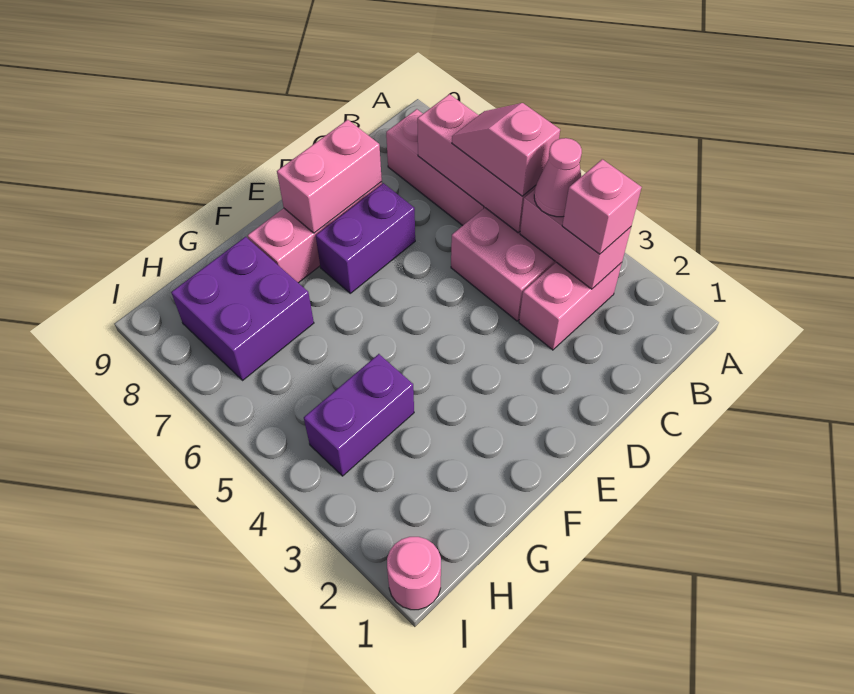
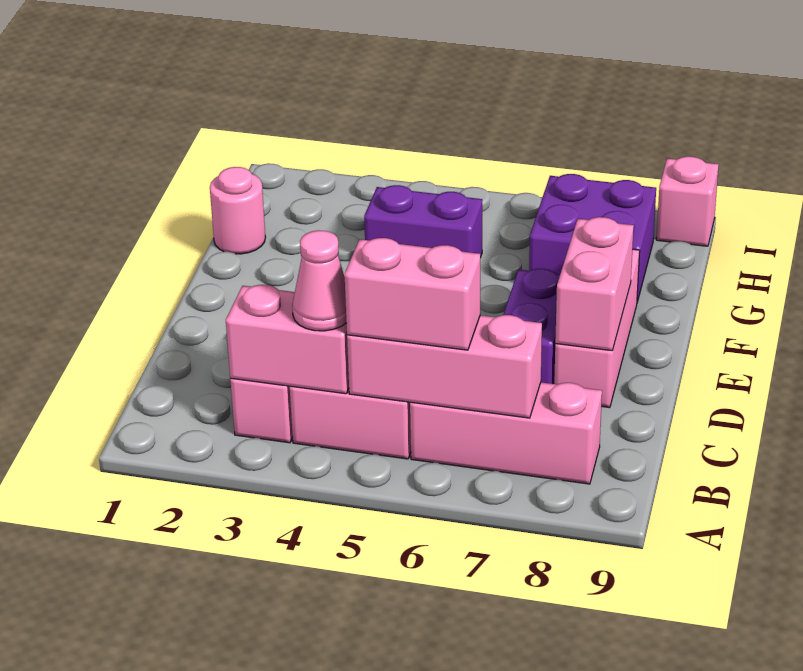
pink brick B3 level 3 -> pink brick I9 level 1
pink slope B5:B6 level 3 top 5 -> pink brick B5:B6 level 3
purple brick G4:H4 level 1 -> purple brick G4:G5 level 1
pink round brick I1 level 1 -> pink round brick G1 level 1

